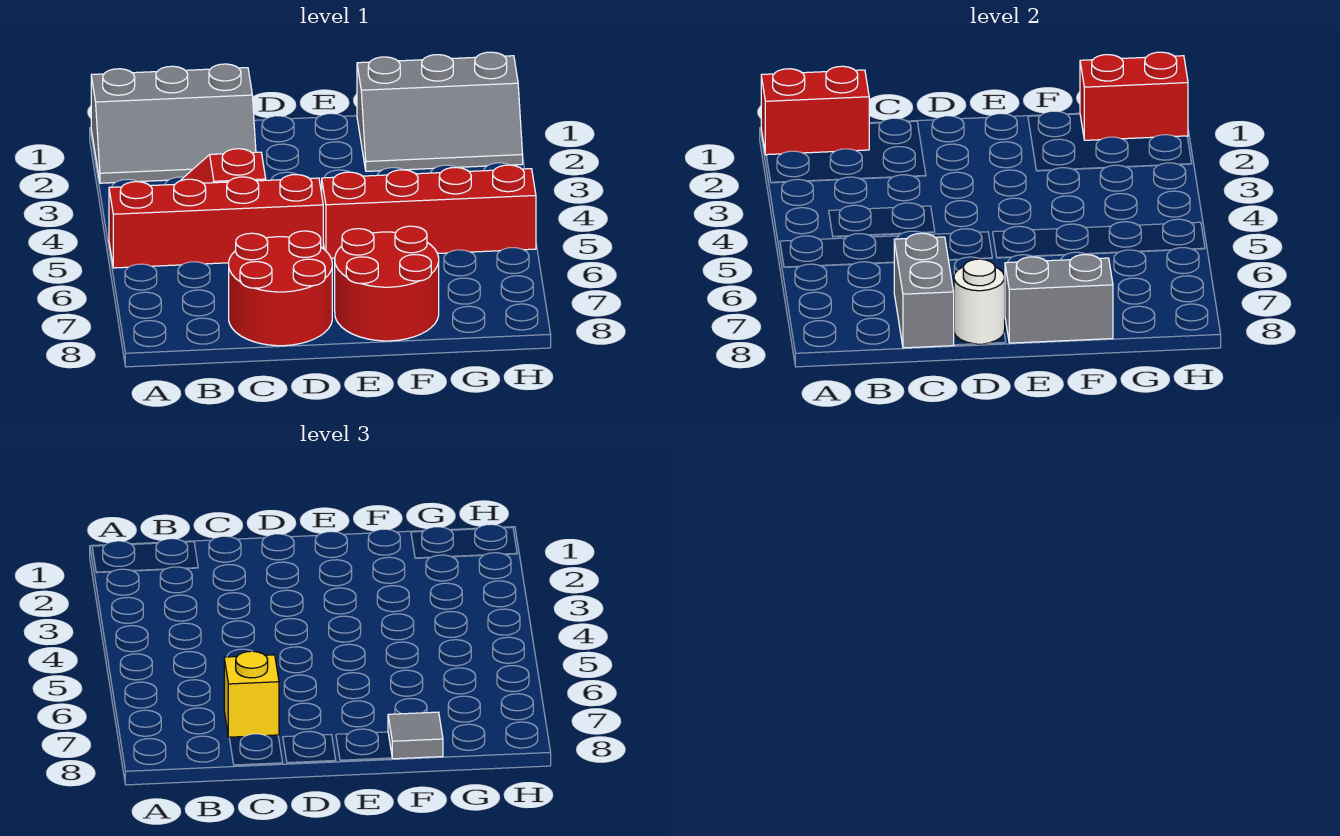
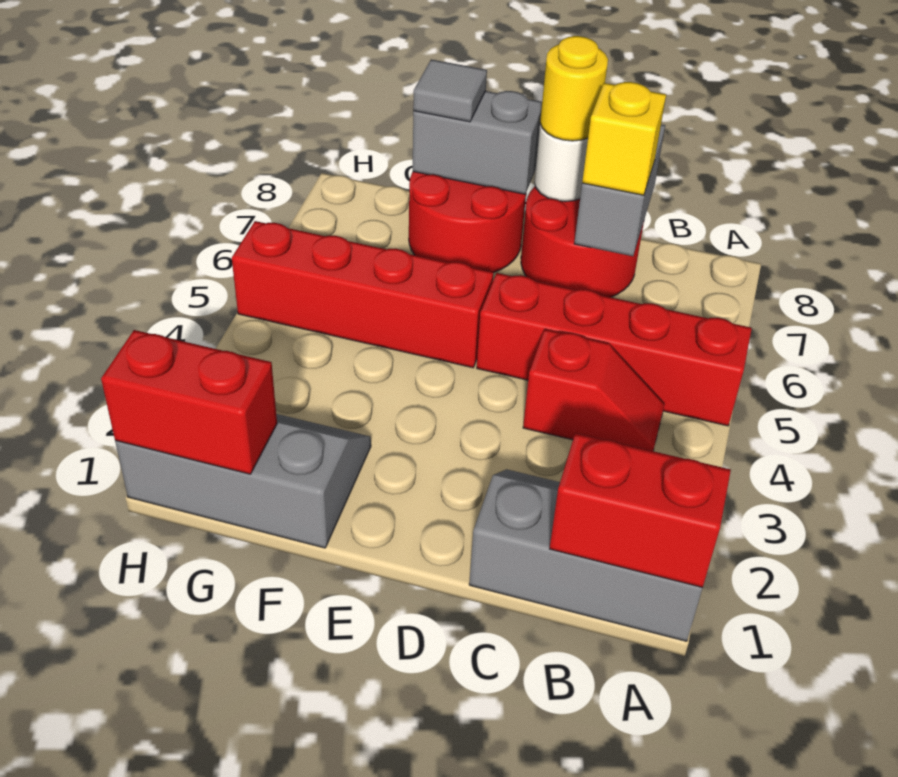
none -> yellow round brick D8 level 3

